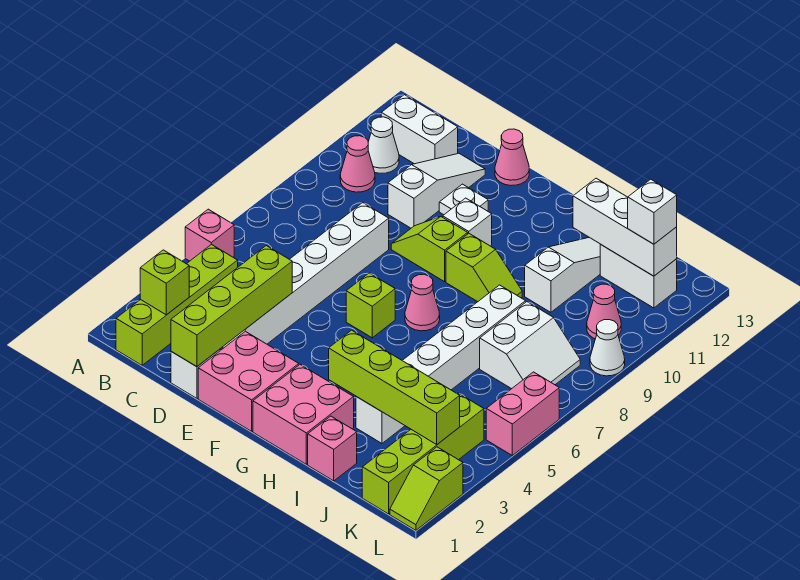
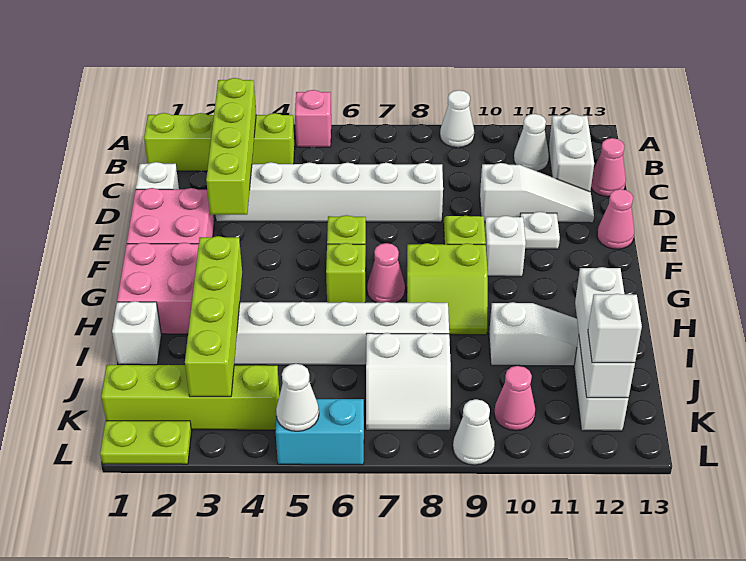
none -> white cone A9 level 1
lime brick B2 level 2 -> lime brick G6 level 1
pink cone B10 level 1 -> pink cone C13 level 1
lime brick D1:D4 level 2 -> lime brick B3:E3 level 2
lime slope G9:H9 level 1 top G -> lime slope G8:H9 level 1 top G
pink brick I1 level 1 -> white brick I1 level 1
lime slope L1:L2 level 1 top 2 -> lime plate L1:L2 level 1
pink brick L5:L6 level 1 -> cyan brick L5:L6 level 1
none -> white cone L5 level 2

